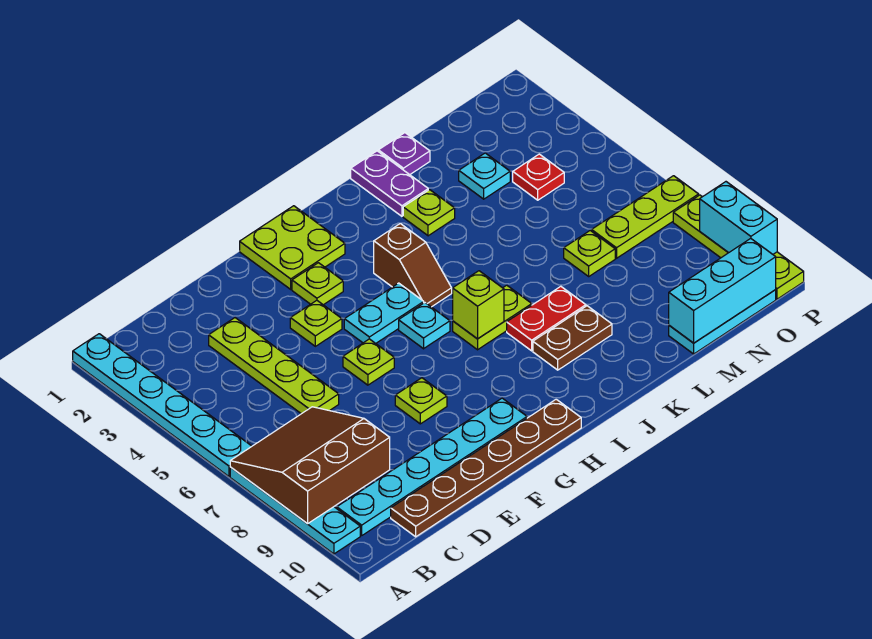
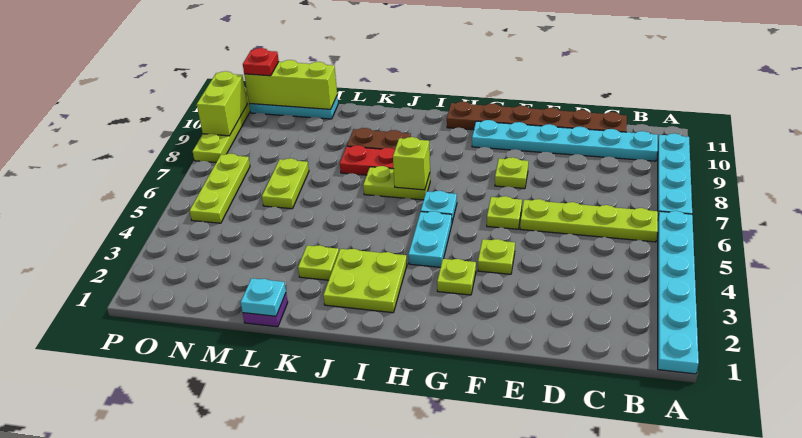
brown slope A7:C9 level 2 top 9 -> none
lime plate D3:D6 level 1 -> lime plate B6:E6 level 1
lime plate G1:H2 level 1 -> lime plate I2:J3 level 1
cyan plate G5:H5 level 1 -> cyan plate H4:H5 level 1
brown slope I4:I5 level 1 top 4 -> none
purple plate K1:K2 level 1 -> none
cyan plate M3 level 1 -> cyan plate L1 level 2
lime plate M7 level 1 -> lime plate M6:M7 level 1
cyan brick M11:O11 level 2 -> lime brick M11:O11 level 2
red plate N4 level 1 -> red plate O11 level 3
lime plate N7:P7 level 1 -> lime plate O5:O7 level 1
cyan brick P9:P10 level 2 -> lime brick P9:P10 level 2

